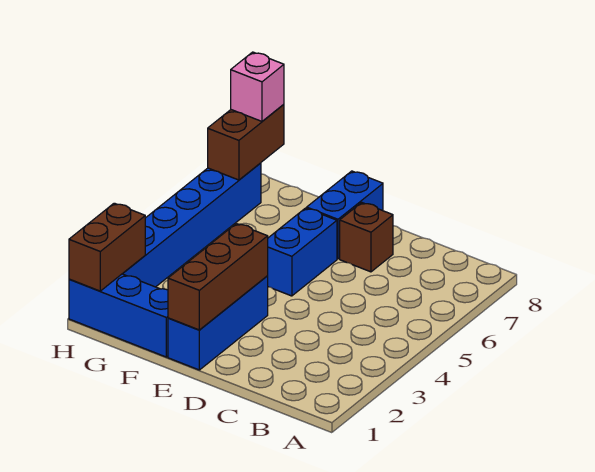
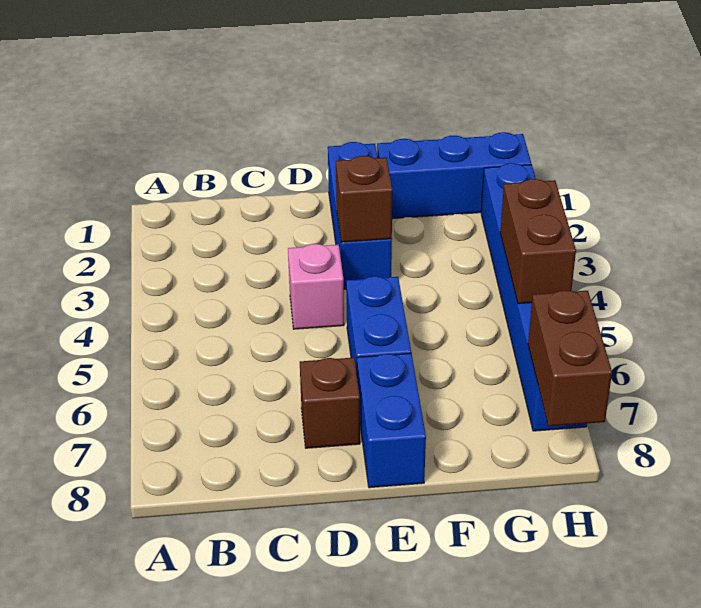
brown brick E1:E3 level 2 -> brown brick E3 level 2
brown brick H1:H2 level 2 -> brown brick H4:H5 level 2
pink brick H8 level 3 -> pink brick D4 level 1

